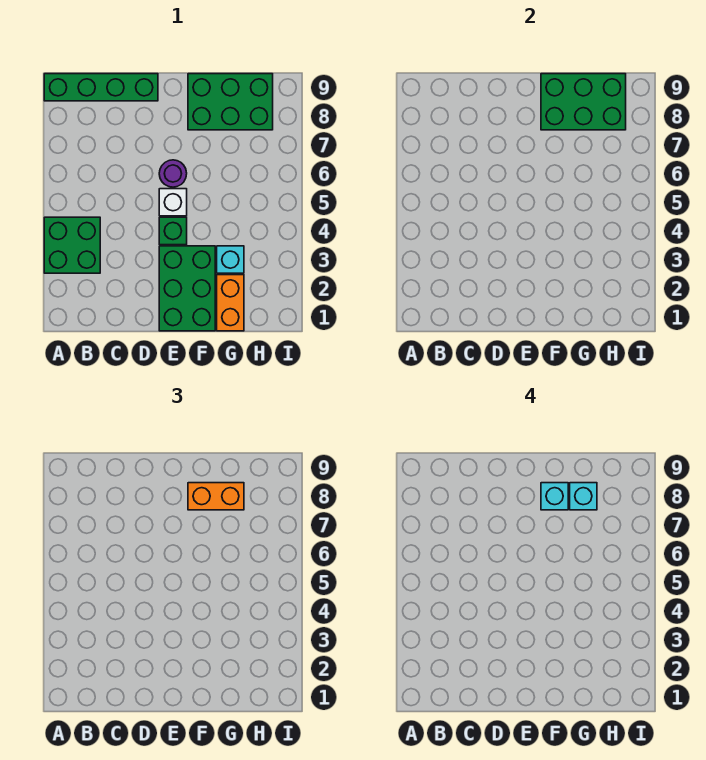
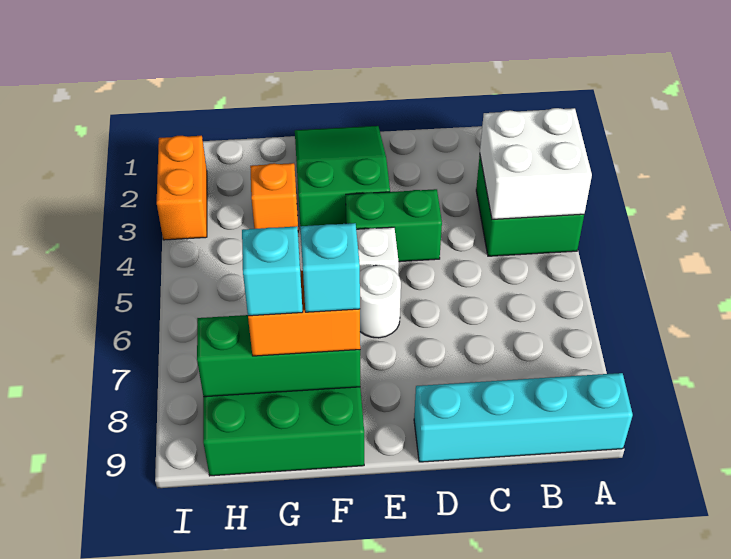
none -> white brick A3:B4 level 2
green brick A9:D9 level 1 -> cyan brick A9:D9 level 1
green brick E1:F3 level 1 -> green slope E1:F3 level 1 top 3
green brick E4 level 1 -> green brick D4:E4 level 1
purple round brick E6 level 1 -> white round brick E6 level 1
green brick F8:H9 level 2 -> green brick F8:H8 level 2
orange brick G1:G2 level 1 -> orange brick I2:I3 level 1
cyan brick G3 level 1 -> orange brick G3 level 1

